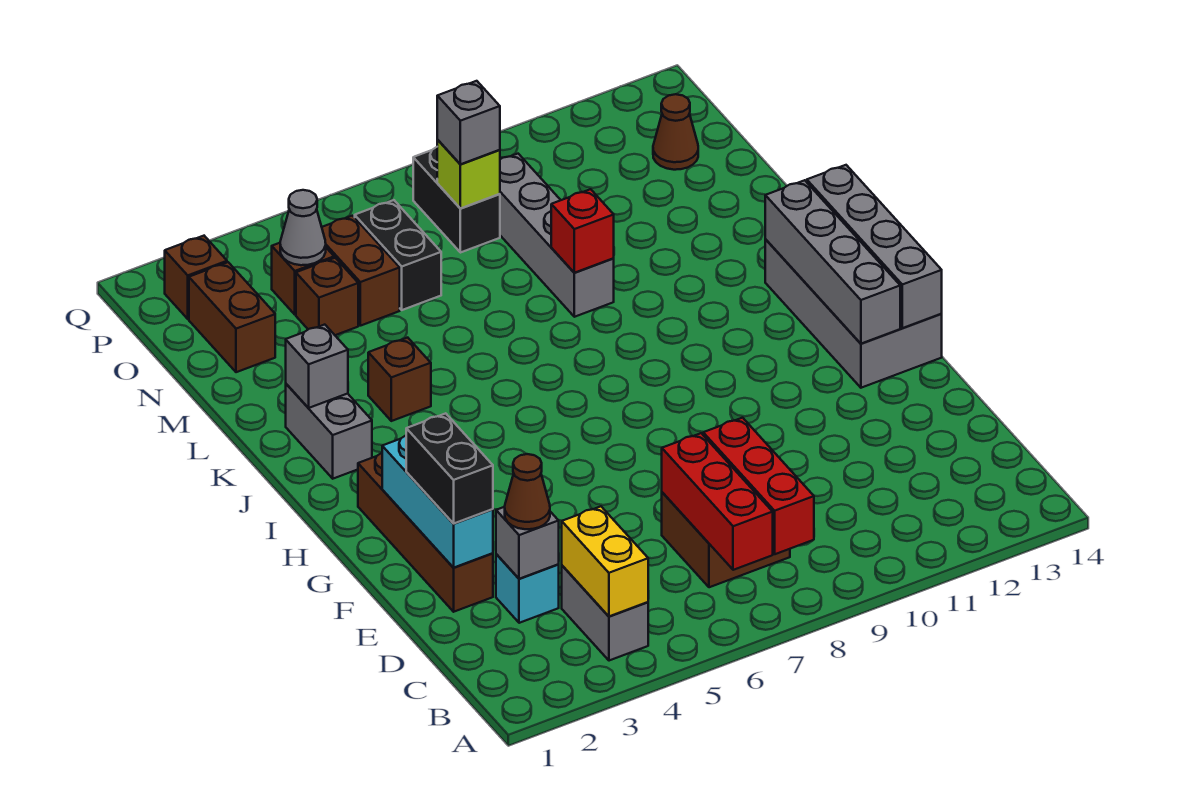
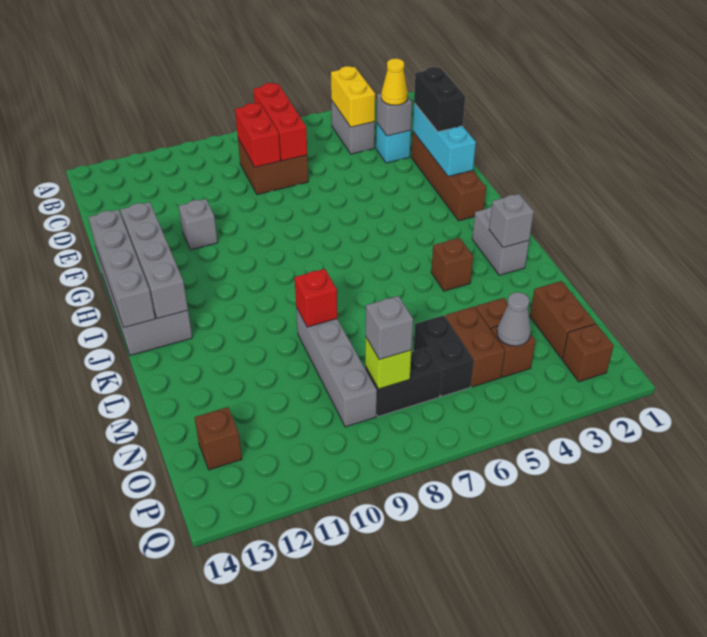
red brick B8:D8 level 2 -> red brick C8:D8 level 2
brown cone D3 level 3 -> yellow cone D3 level 3
none -> grey brick F11 level 1
black brick O8:P8 level 1 -> black brick O7:O8 level 1
brown cone O13 level 1 -> brown brick O13 level 1

